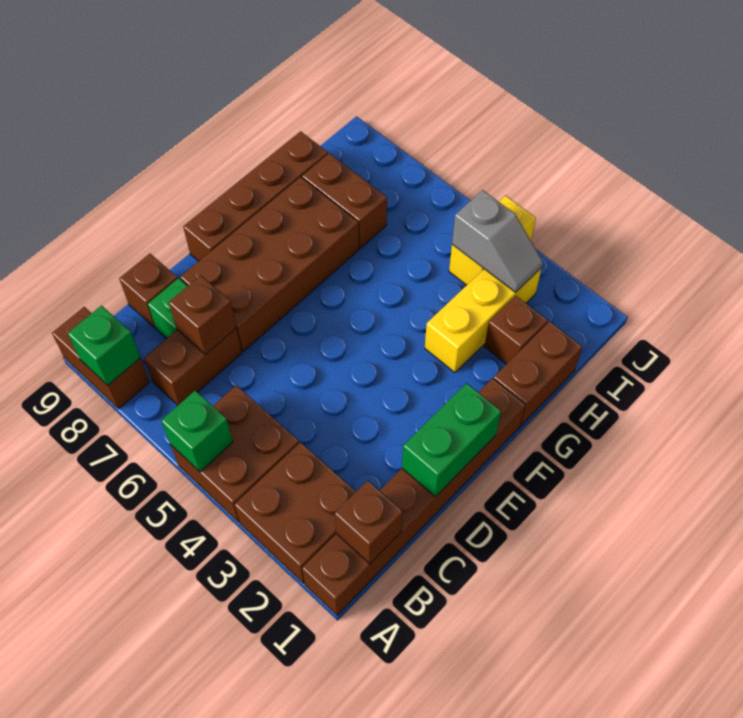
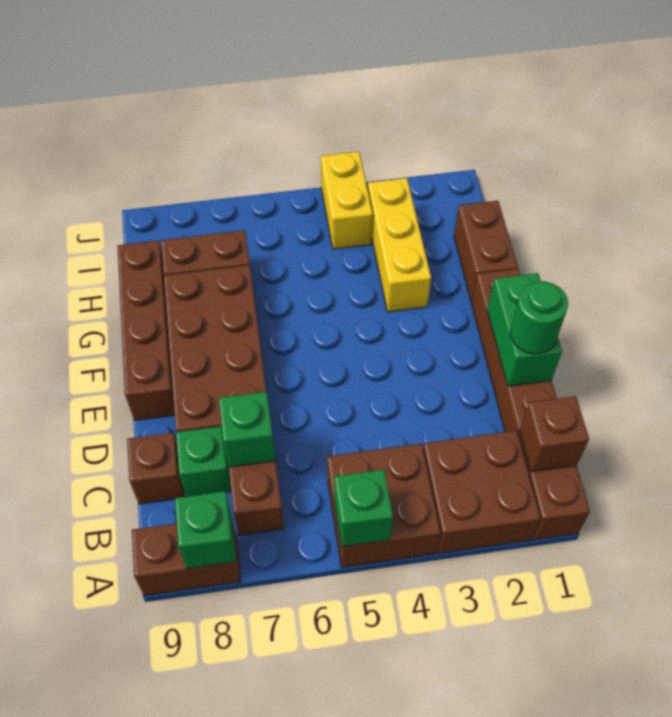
brown brick C7 level 2 -> green brick C7 level 2
none -> green round brick D1 level 3
brown brick H2 level 1 -> none
grey slope I3:I4 level 2 top 4 -> none

